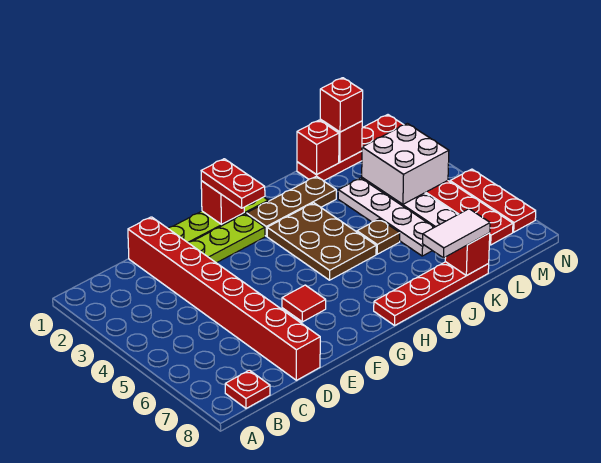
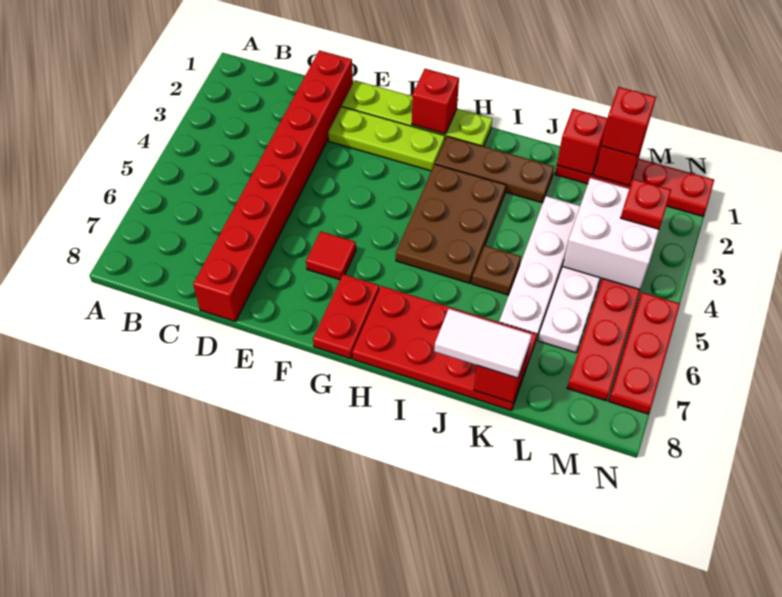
red plate B8 level 1 -> red plate M3 level 3
red plate G1:G2 level 3 -> red plate G7:G8 level 1
red plate H8:K8 level 1 -> red plate H7:K8 level 1

